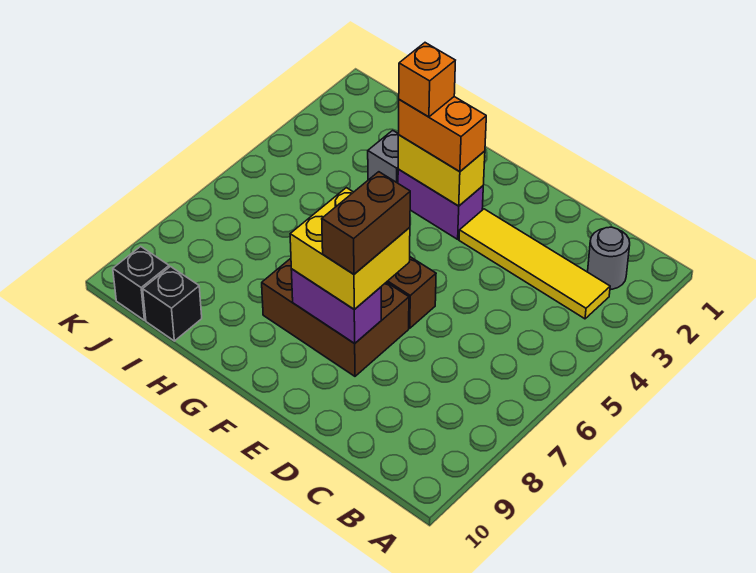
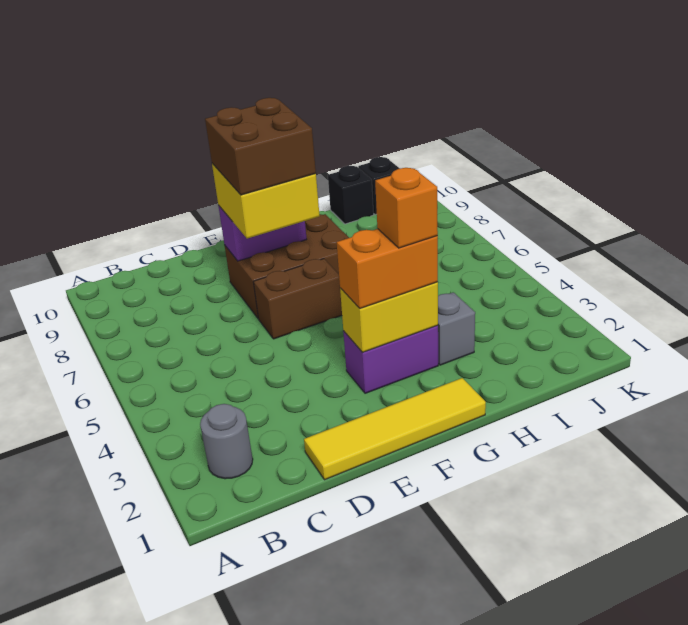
yellow tile B3:E3 level 1 -> yellow tile D1:G1 level 1
brown brick E7:E8 level 4 -> brown brick E7:F8 level 4

